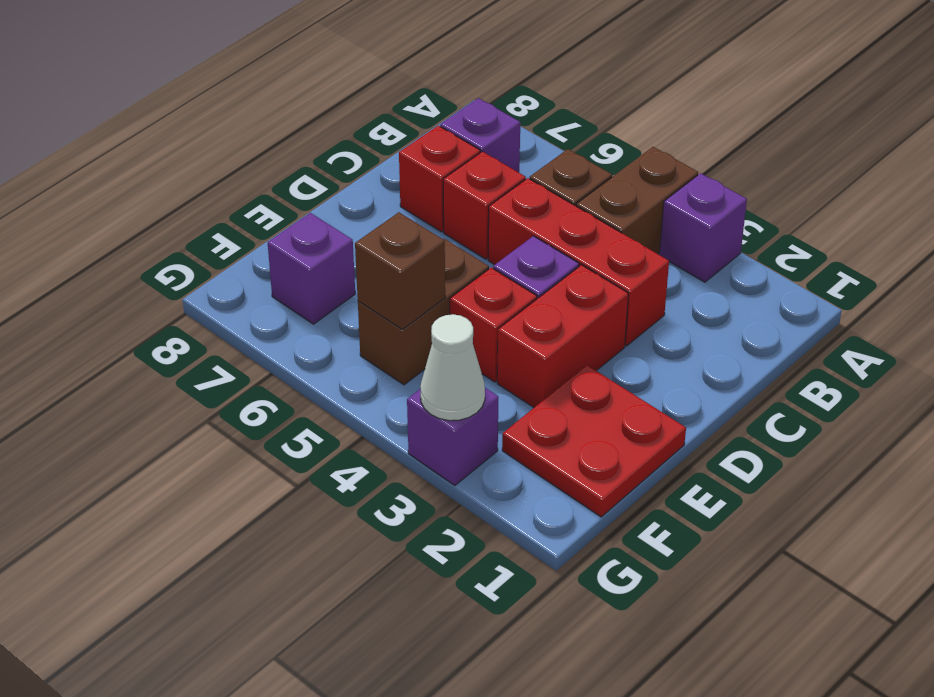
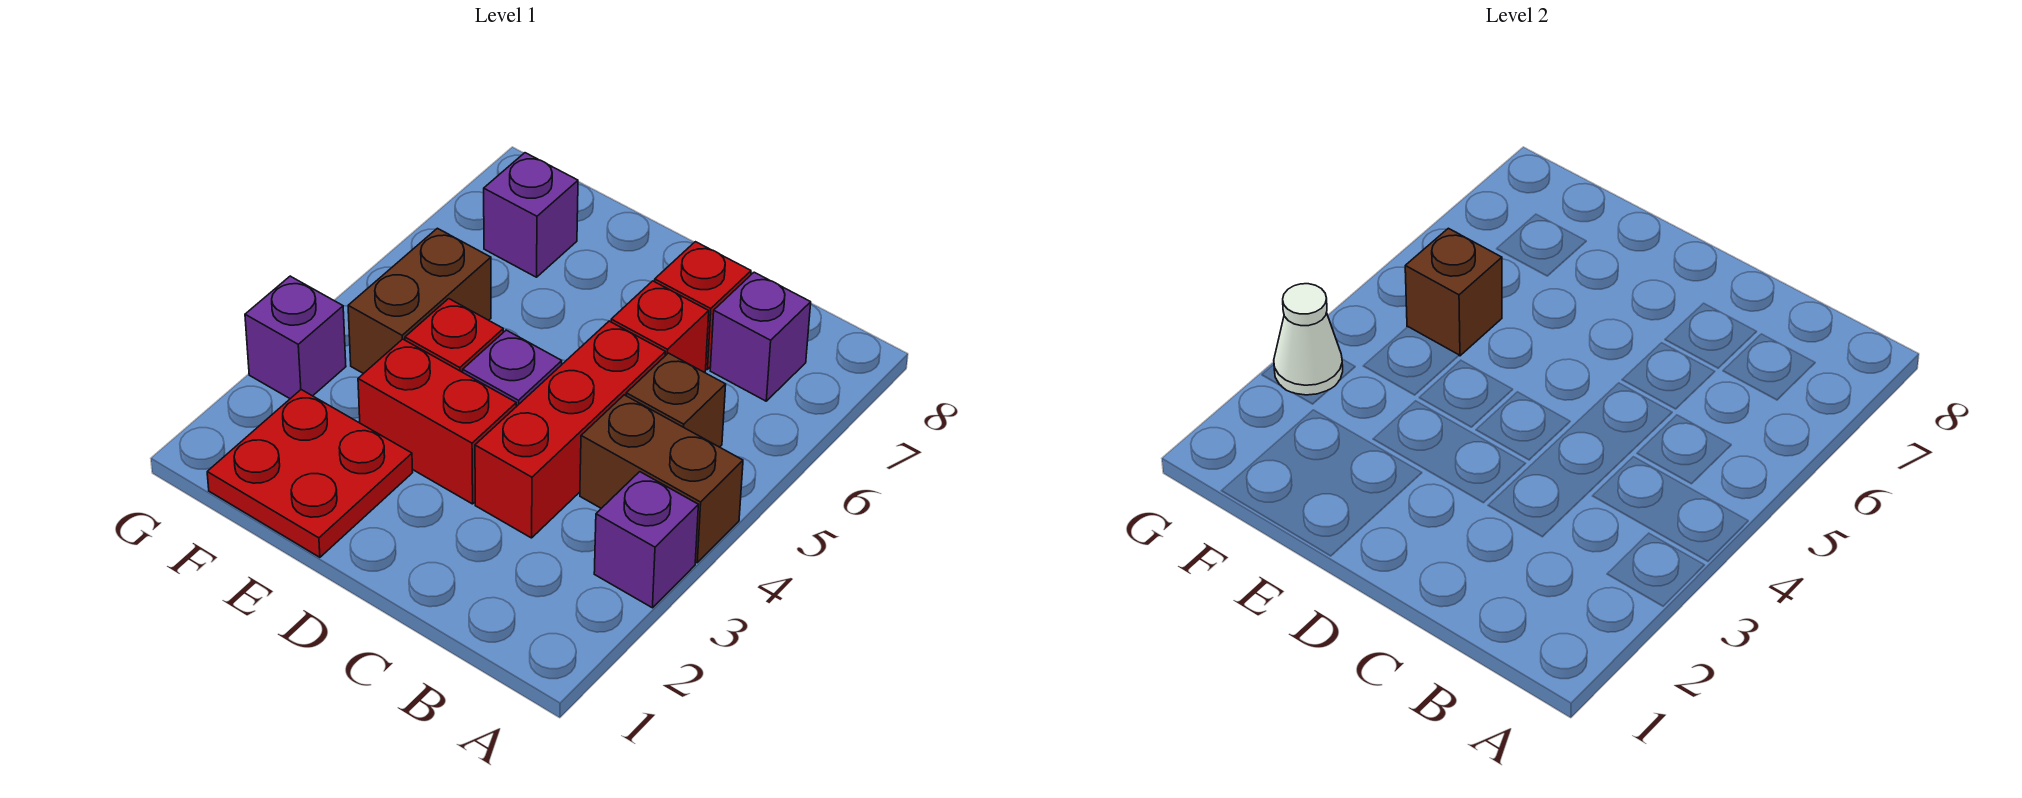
brown brick E5:F5 level 1 -> brown brick F4:F5 level 1

